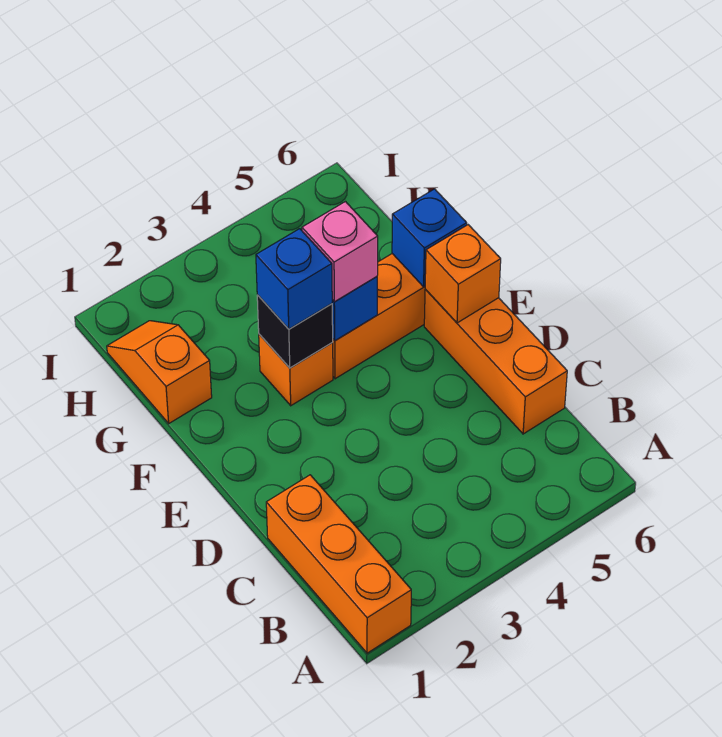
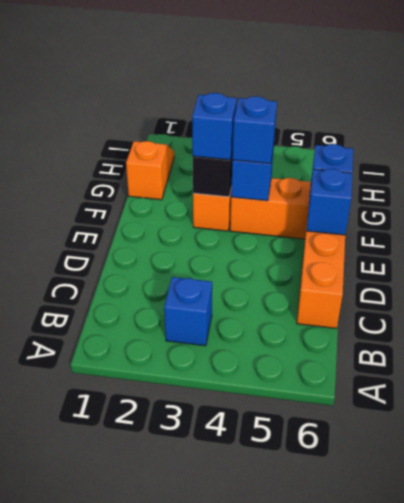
orange brick A1:C1 level 1 -> none
none -> blue brick B3 level 1
orange brick E6 level 2 -> blue brick E6 level 2
pink brick F4 level 3 -> blue brick F4 level 3

